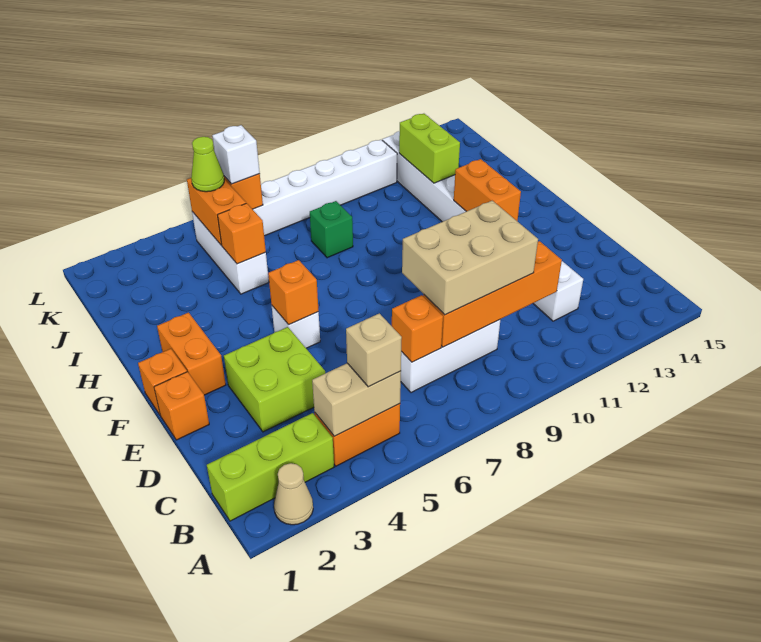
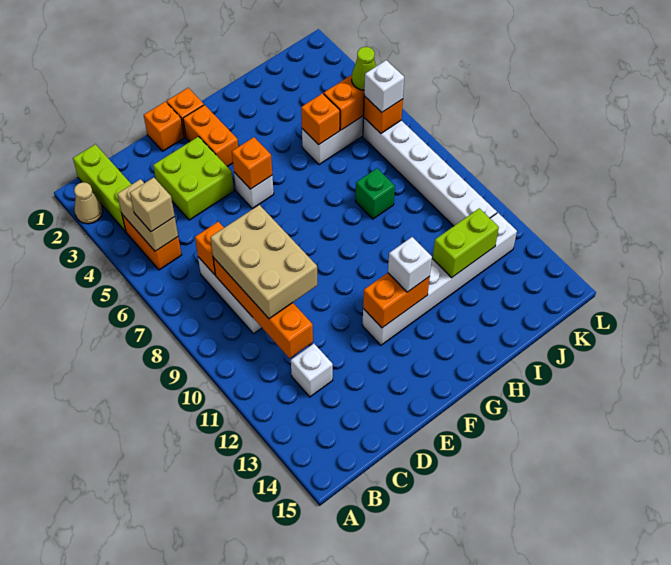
orange brick F2:G2 level 1 -> orange brick F2:F3 level 1
none -> white brick G12 level 3

